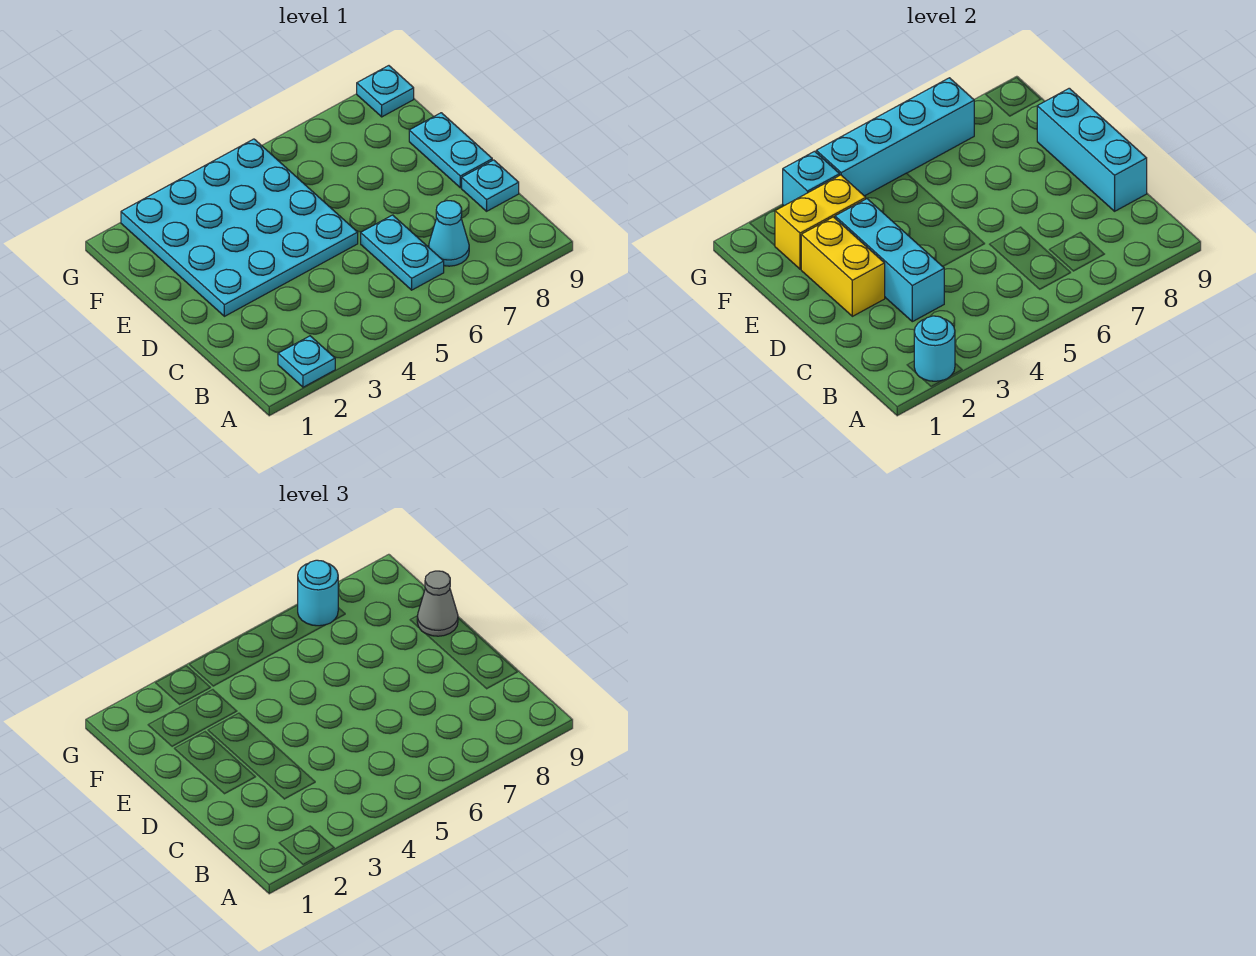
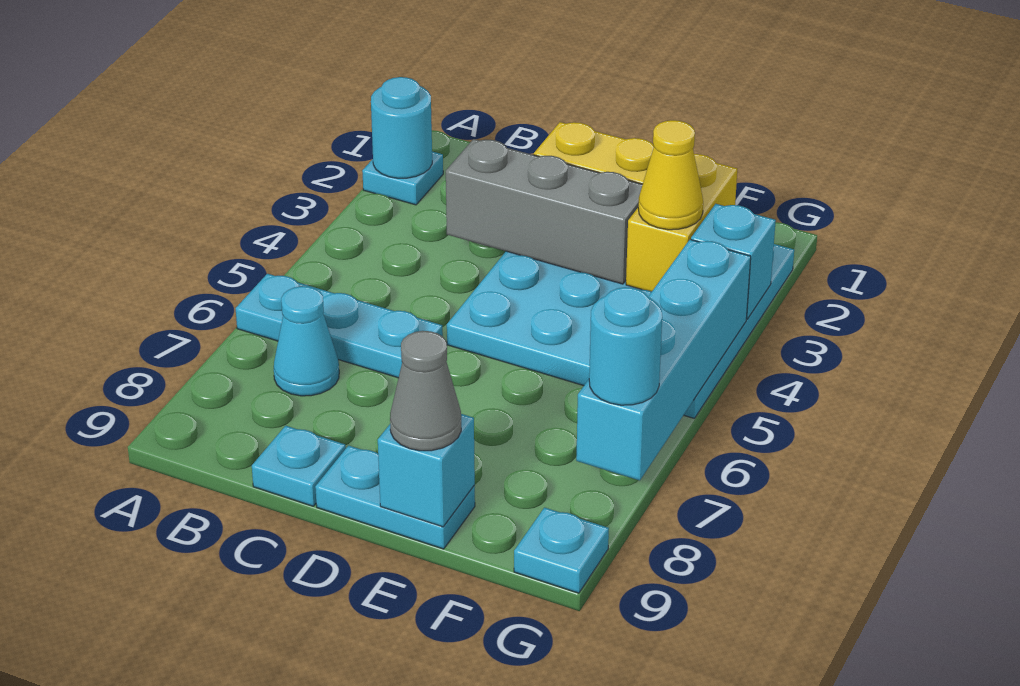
cyan plate B6:C6 level 1 -> cyan plate A6:C6 level 1
cyan brick C3:E3 level 2 -> grey brick C3:E3 level 2
cyan brick C9:E9 level 2 -> cyan brick E9 level 2
none -> yellow cone F3 level 3

